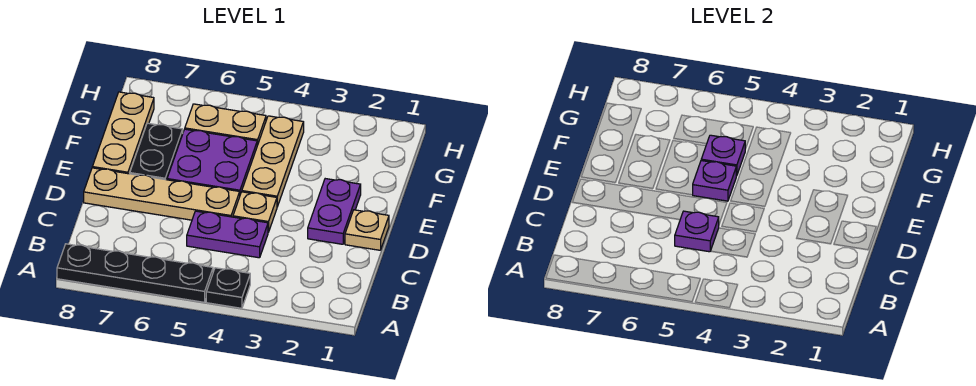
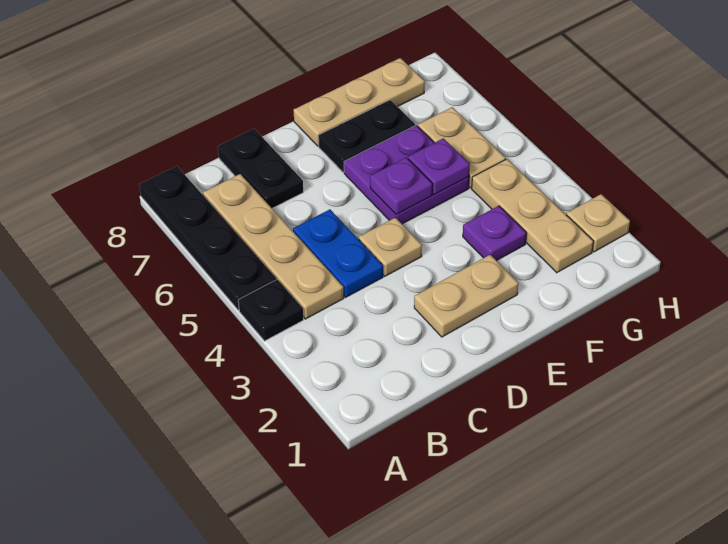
purple plate C4:C5 level 1 -> blue plate C4:C5 level 1
purple plate C5 level 2 -> purple plate F3 level 1
none -> black plate C7:C8 level 1
tan plate D1 level 1 -> tan plate H2 level 1
purple plate D2:E2 level 1 -> tan plate D2:E2 level 1
tan plate D5:D8 level 1 -> tan plate B4:B7 level 1
tan plate E4:G4 level 1 -> tan plate G2:G4 level 1

